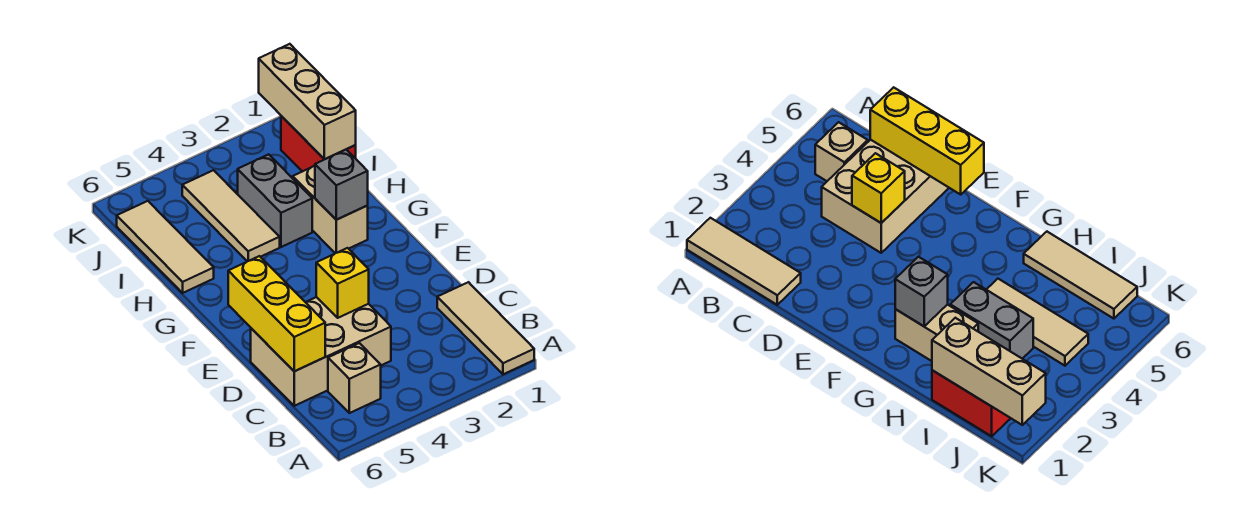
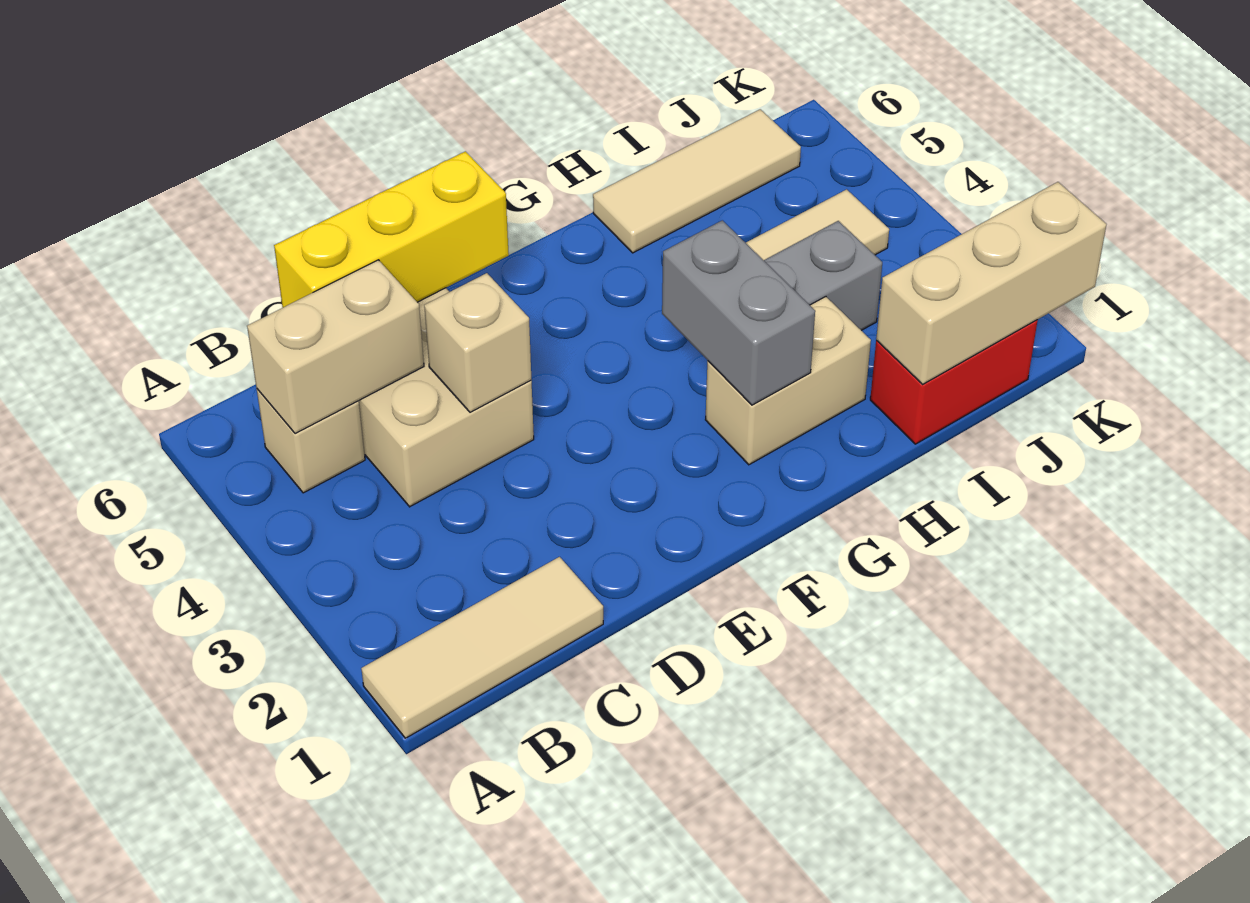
none -> tan brick B5:C5 level 2
yellow brick D4 level 2 -> tan brick D4 level 2
grey brick G2 level 2 -> grey brick G2:G3 level 2

